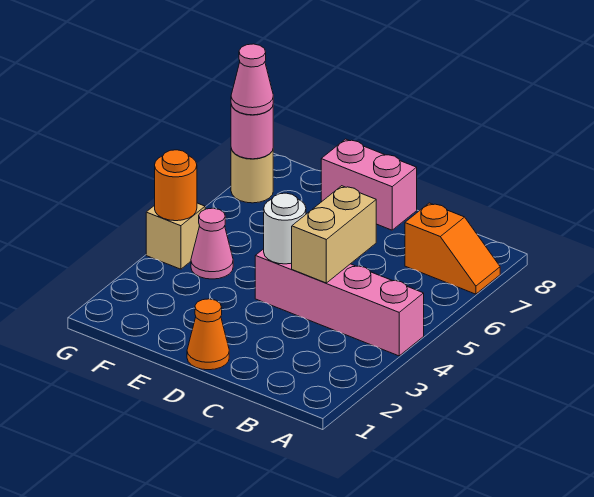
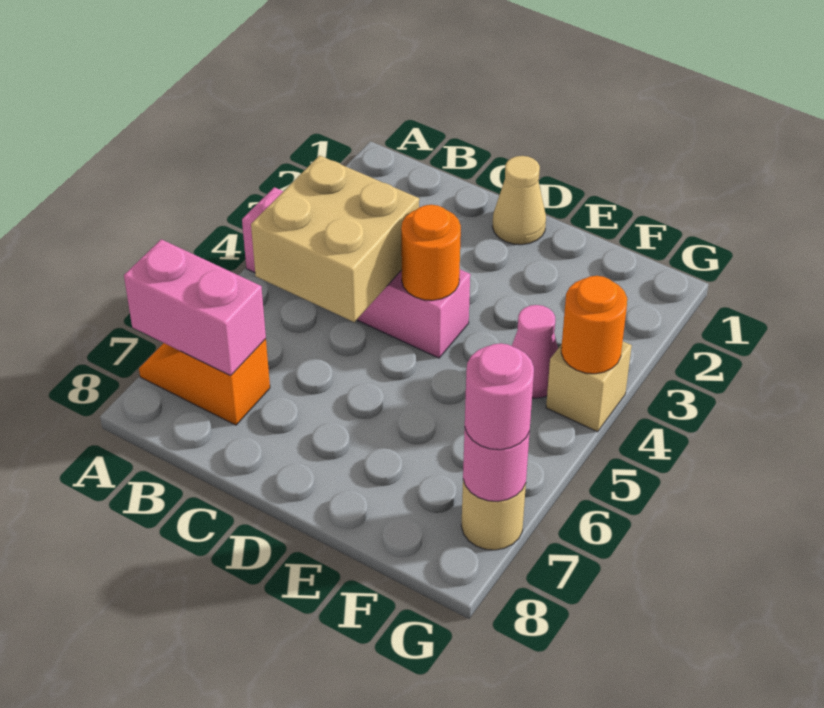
tan brick C4:C5 level 2 -> tan brick B4:C5 level 2
orange cone D1 level 1 -> tan cone D1 level 1
white round brick D4 level 2 -> orange round brick D4 level 2
pink brick D8:E8 level 1 -> pink brick A7:B7 level 2
pink cone G7 level 3 -> pink round brick G7 level 3

